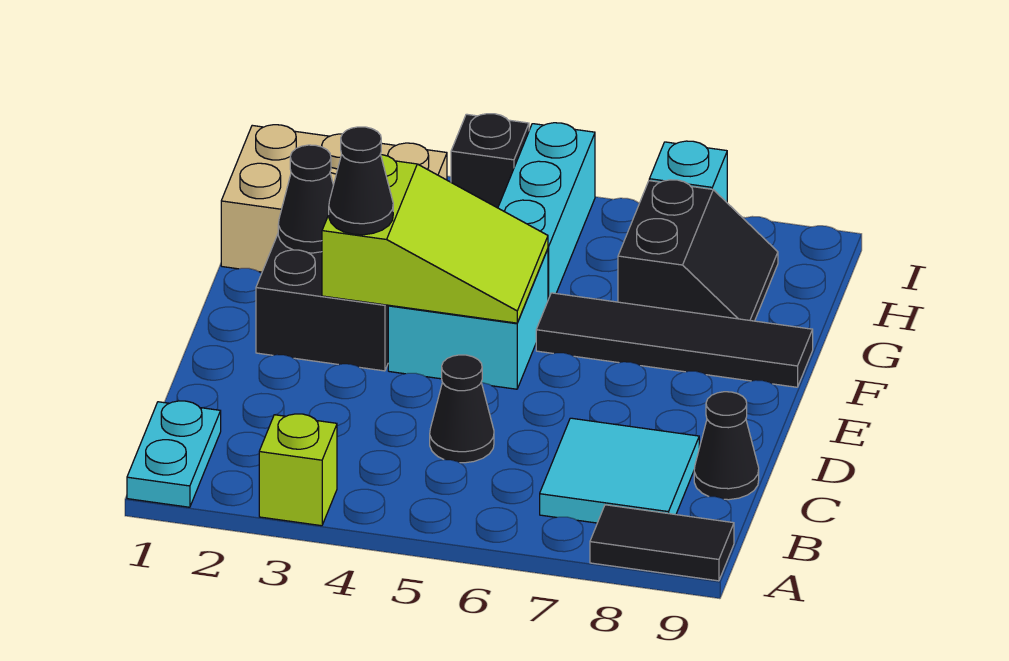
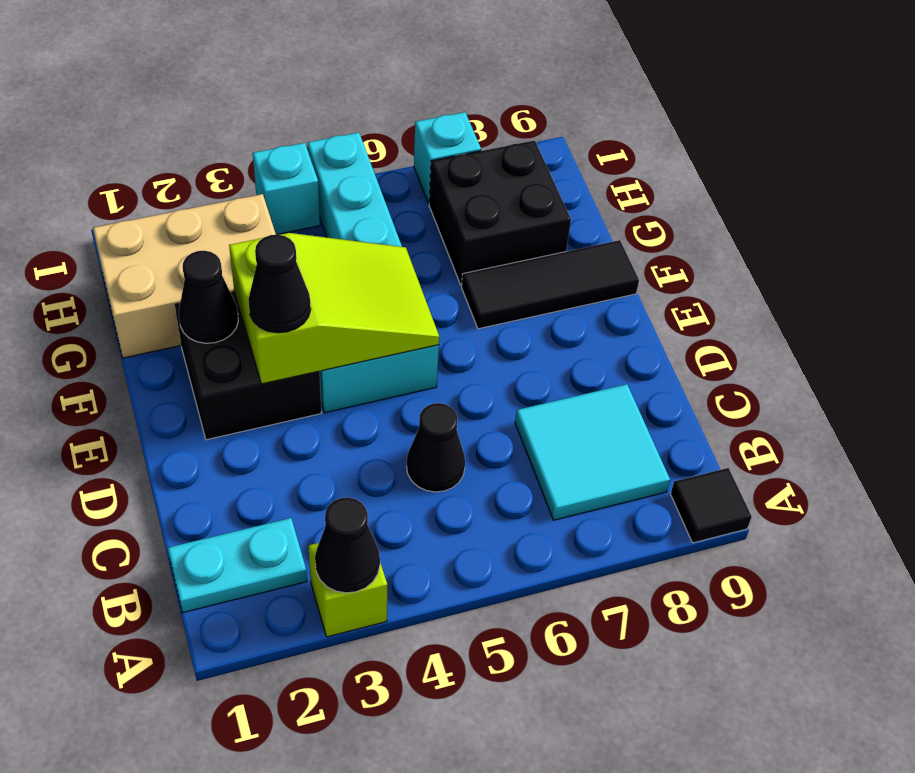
cyan plate A1:B1 level 1 -> cyan plate B1:B2 level 1
black tile A8:A9 level 1 -> black tile A9 level 1
black cone C9 level 1 -> black cone A3 level 2
black tile F6:F9 level 1 -> black tile F7:F9 level 1
black slope G7:H8 level 1 top 7 -> black brick G7:H8 level 1
black brick I4 level 1 -> cyan brick I4 level 1

